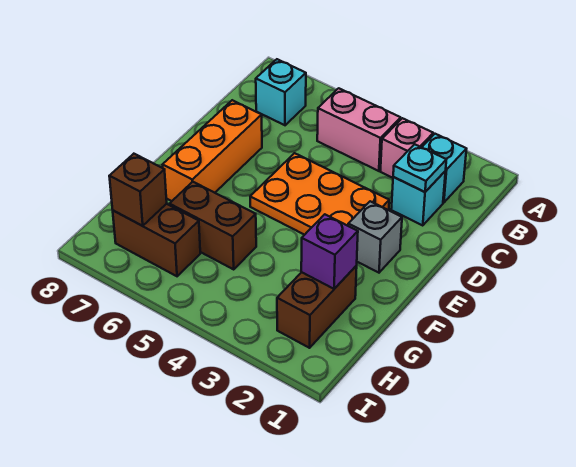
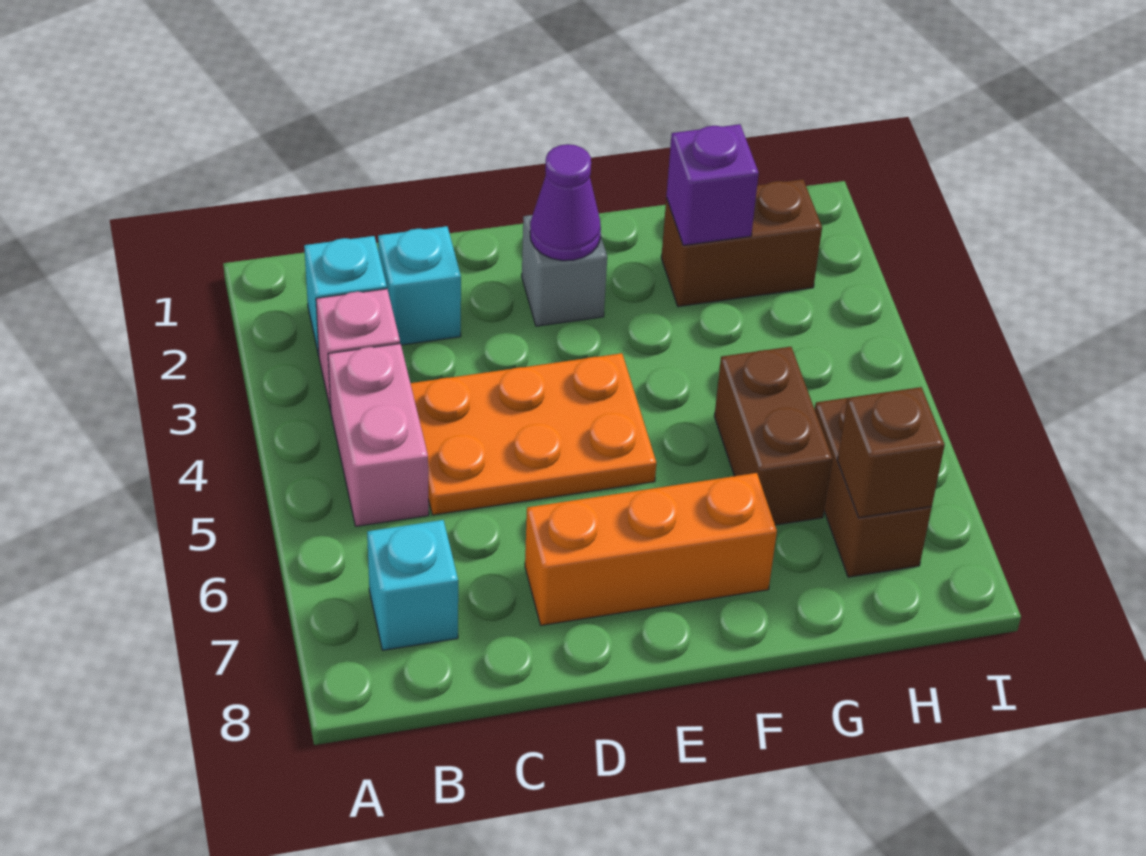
cyan plate C2 level 2 -> none
orange plate D3:E5 level 1 -> orange plate C4:E5 level 1
none -> purple cone E2 level 2

